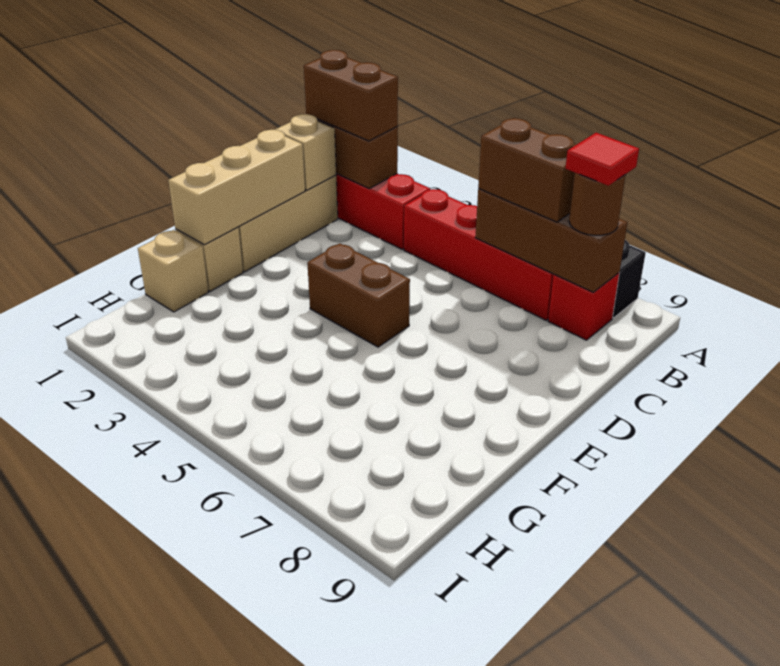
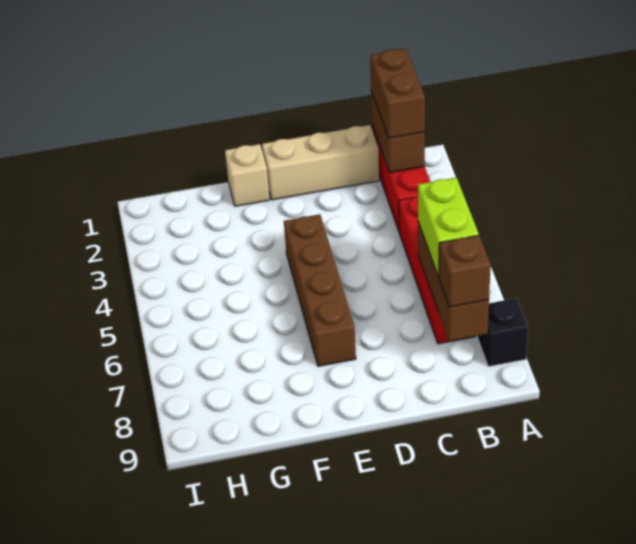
brown brick B6:B7 level 3 -> lime brick B6:B7 level 3
red brick B8 level 1 -> none
brown round brick B8 level 3 -> brown brick B8 level 3
red tile B8 level 4 -> none
tan brick C1 level 2 -> none
tan brick D1:F1 level 2 -> none
brown brick E4:E5 level 1 -> brown brick E4:E7 level 1
tan brick G1 level 1 -> none

